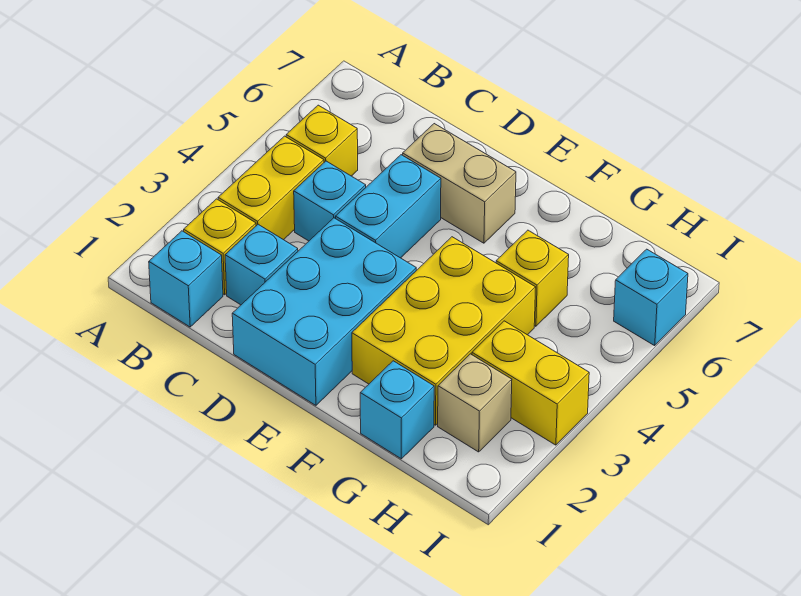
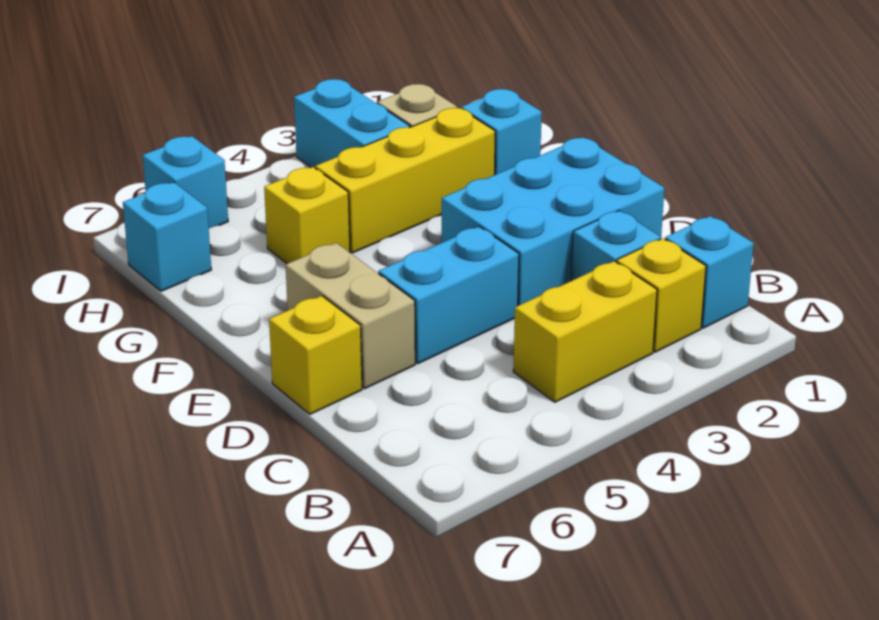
yellow brick B5 level 1 -> yellow brick D7 level 1
cyan brick C4 level 1 -> cyan brick H7 level 1
yellow brick F2:G4 level 1 -> yellow brick G2:G4 level 1
yellow brick H3:I3 level 1 -> cyan brick H3:I3 level 1

